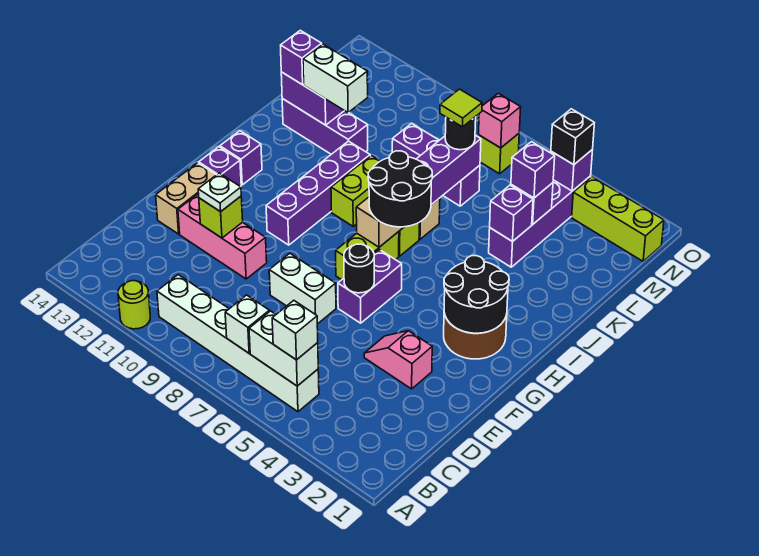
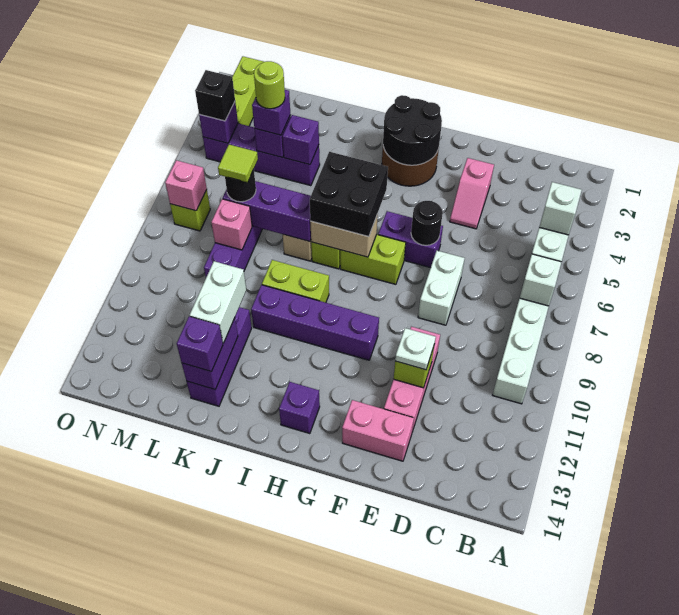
lime round brick A11 level 1 -> lime round brick L4 level 4
tan brick E13:F13 level 1 -> pink brick E13:F13 level 1
purple brick G13 level 1 -> none
black round brick H6:I7 level 3 -> black brick H6:I7 level 3
none -> pink brick L8 level 2

